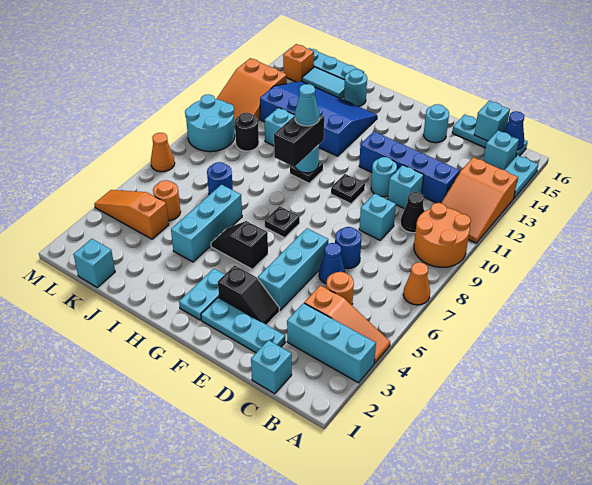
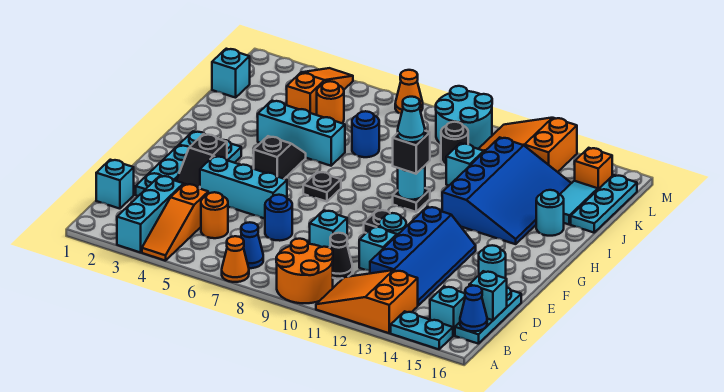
blue cone D6 level 1 -> blue cone B7 level 1
black brick H9:H10 level 3 -> black brick H10 level 3

